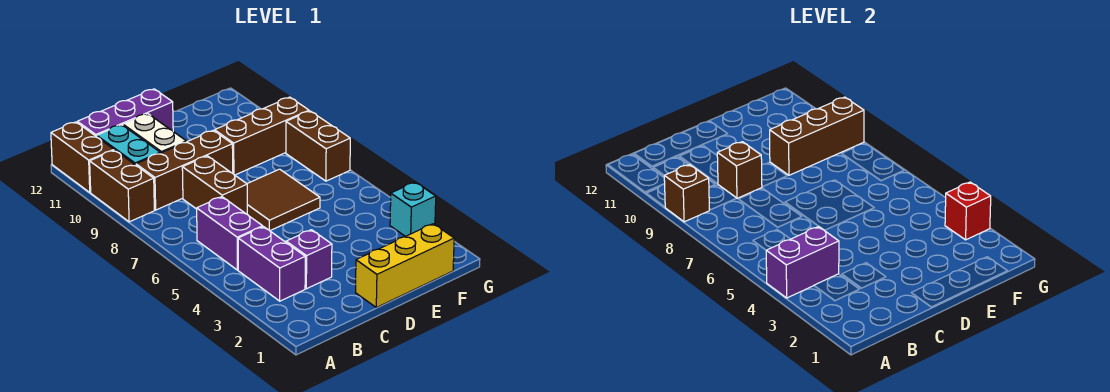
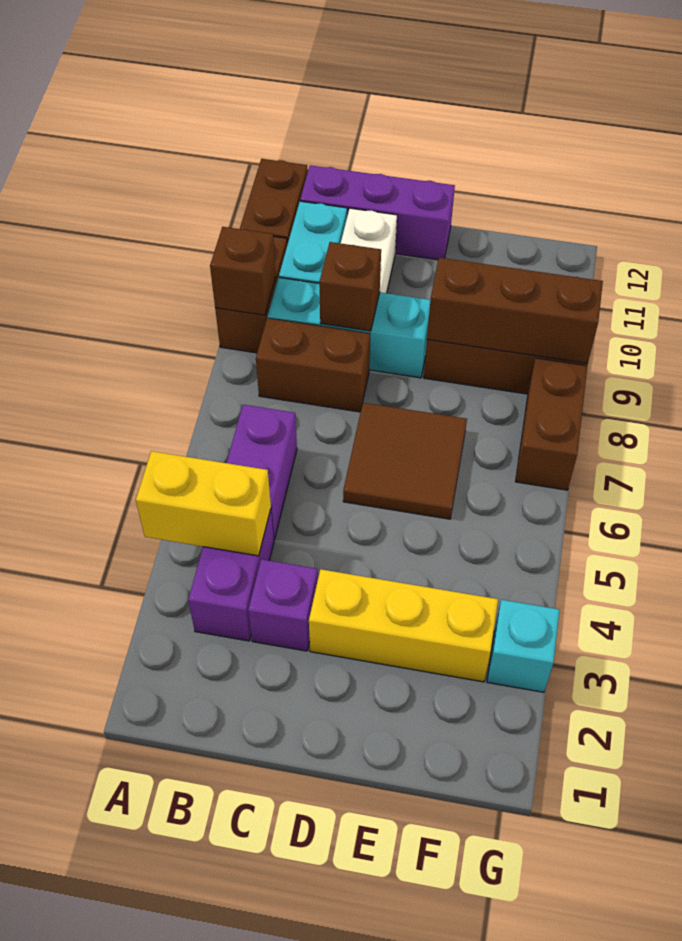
purple brick A4:B4 level 2 -> yellow brick A4:B4 level 2
brown brick B9:D9 level 1 -> cyan brick B9:D9 level 1
brown brick C7:C8 level 1 -> brown brick B8:C8 level 1
yellow brick D1:F1 level 1 -> yellow brick D3:F3 level 1
red brick G3 level 2 -> none

